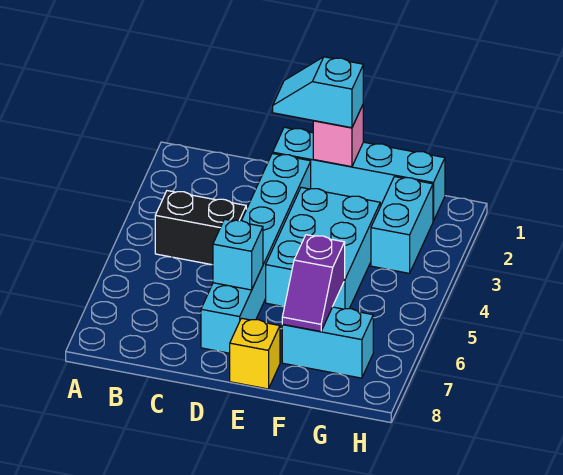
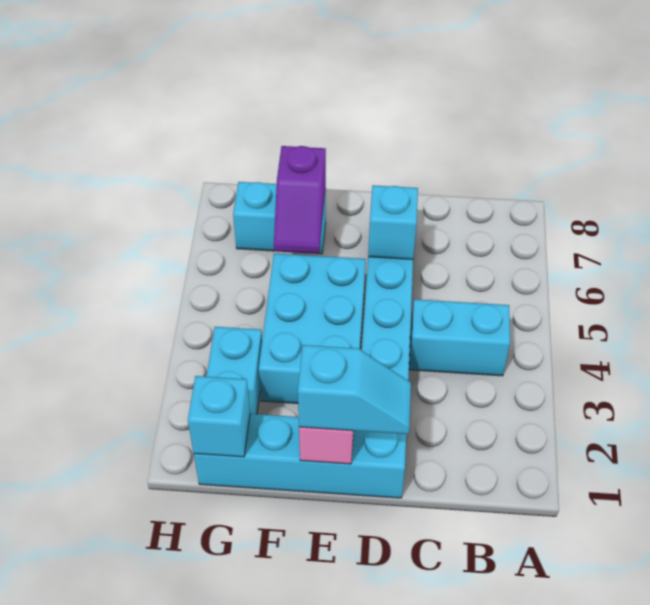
black brick B4:C4 level 1 -> cyan brick B4:C4 level 1
yellow brick E8 level 1 -> none
purple slope F6:F7 level 2 top 6 -> purple slope F6:F7 level 2 top 7
none -> cyan brick G1 level 2

